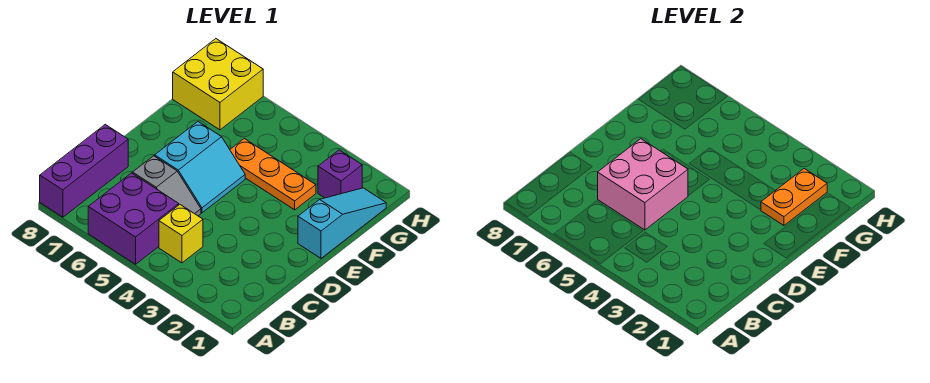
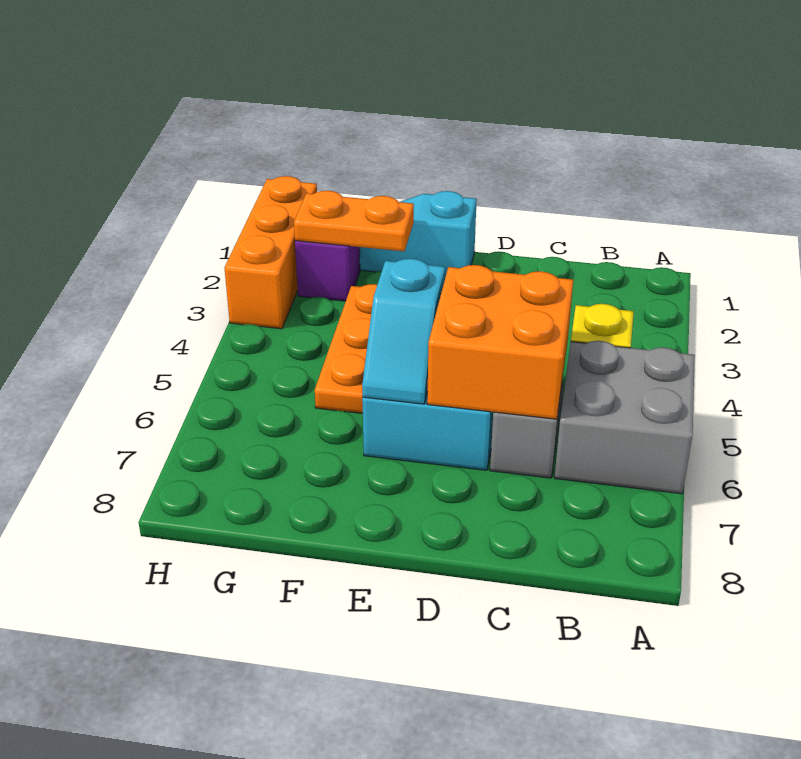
purple brick A5:B6 level 1 -> grey brick A5:B6 level 1
purple brick A8:C8 level 1 -> none
pink brick C5:D6 level 2 -> orange brick C5:D6 level 2
none -> cyan slope E5:E6 level 2 top 5
yellow brick G7:H8 level 1 -> none
none -> orange brick H1:H3 level 1

